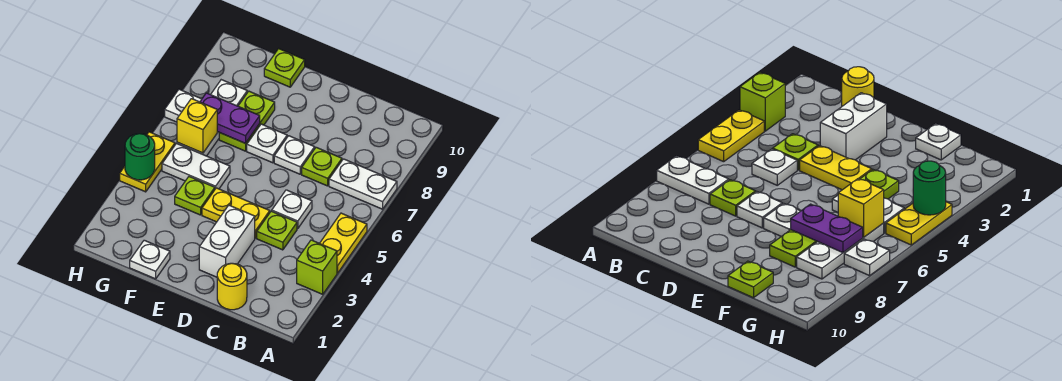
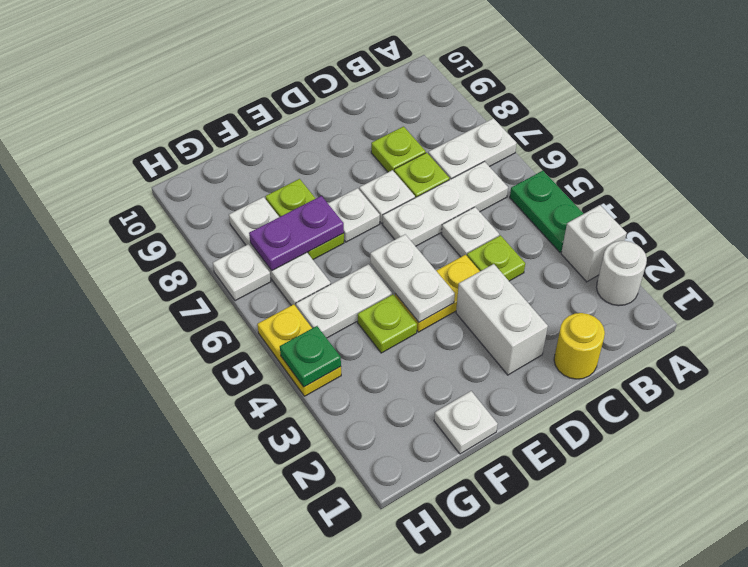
none -> white round brick A2 level 1
lime brick A3 level 1 -> white brick A3 level 1
yellow plate A4:A5 level 1 -> green plate A4:A5 level 1
none -> white plate B6:D6 level 1
none -> white plate E4:E5 level 2
lime plate F10 level 1 -> lime plate C8 level 1
yellow brick G6 level 2 -> none
green round brick H4 level 2 -> green plate H4 level 2

